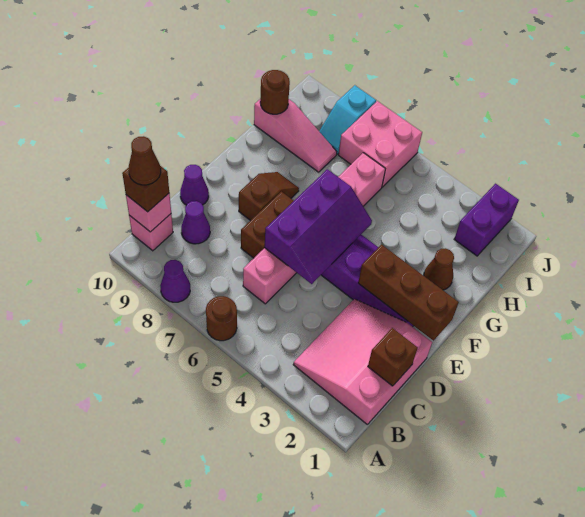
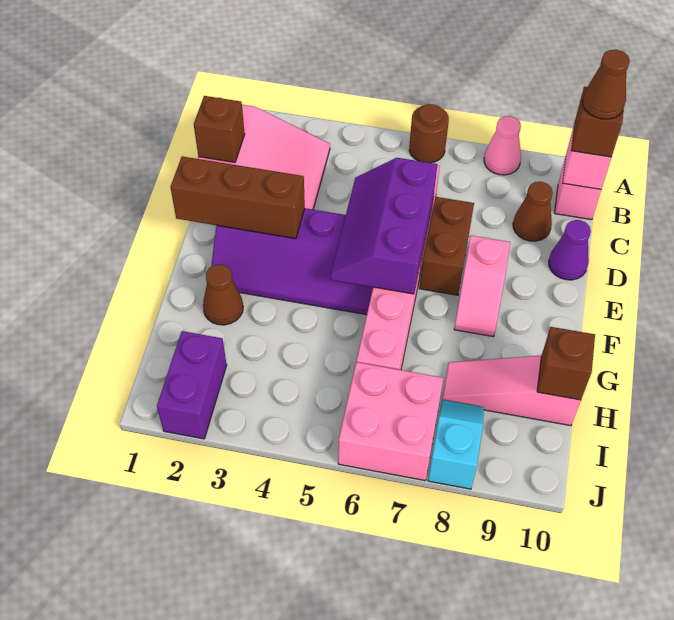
purple cone A8 level 1 -> pink cone A8 level 1
purple cone C9 level 1 -> brown cone C9 level 1
brown slope E8:F8 level 1 top E -> pink slope E8:F8 level 1 top E
brown round brick H10 level 2 -> brown brick H10 level 2

